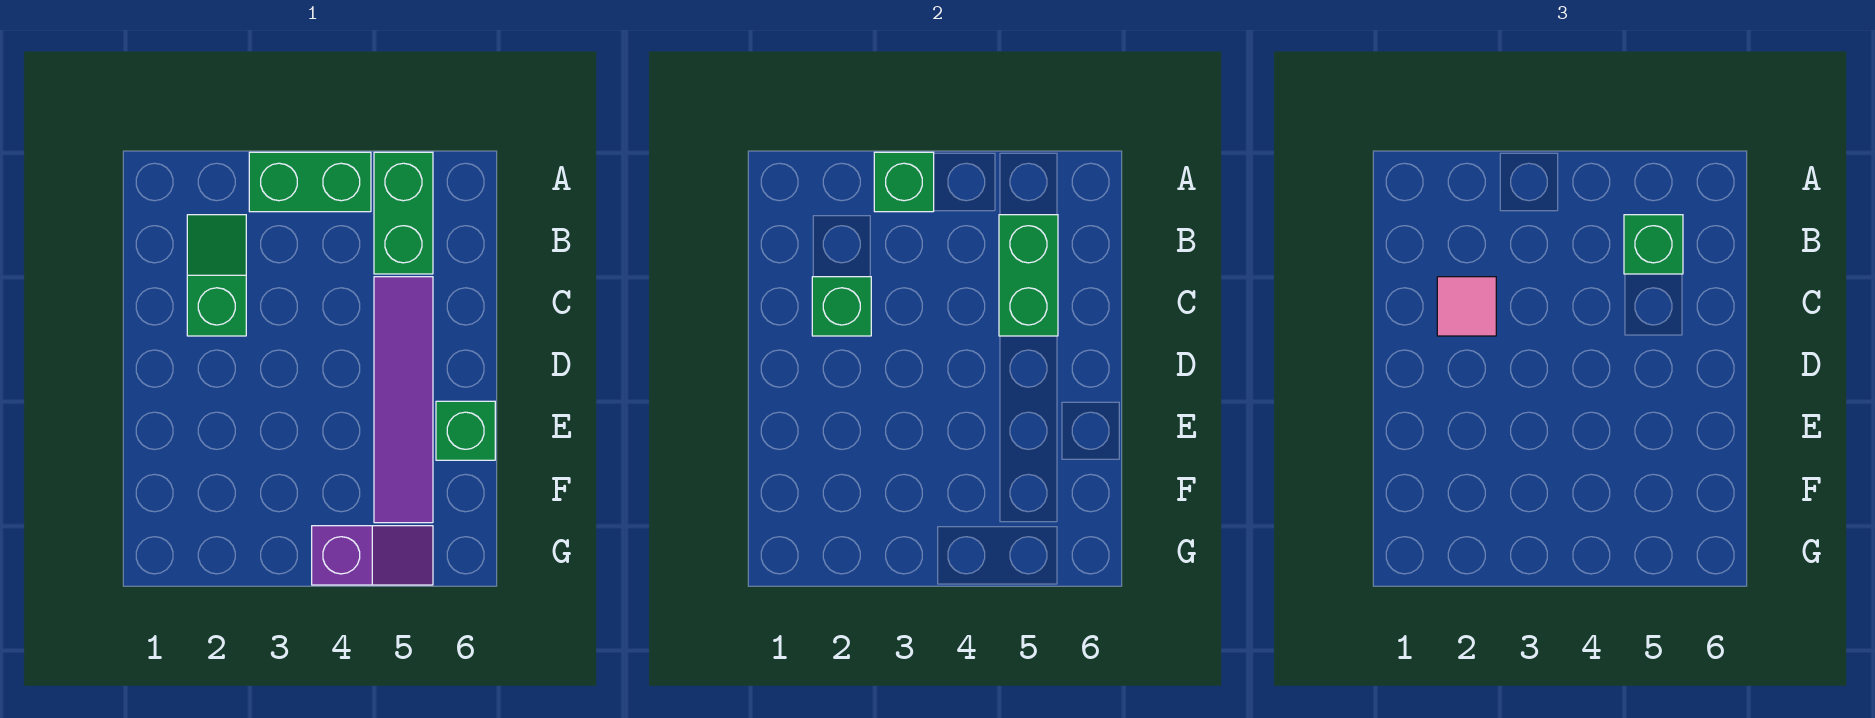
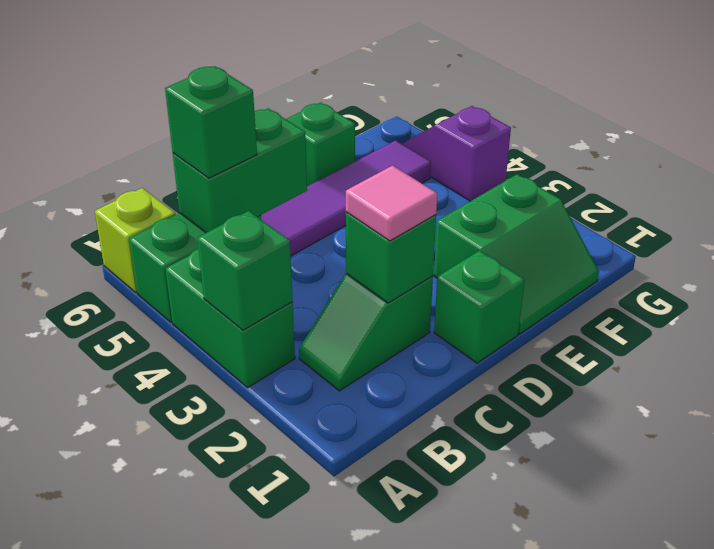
none -> lime brick A6 level 1
none -> green brick D1 level 1
none -> green slope E1:F2 level 1 top 2

